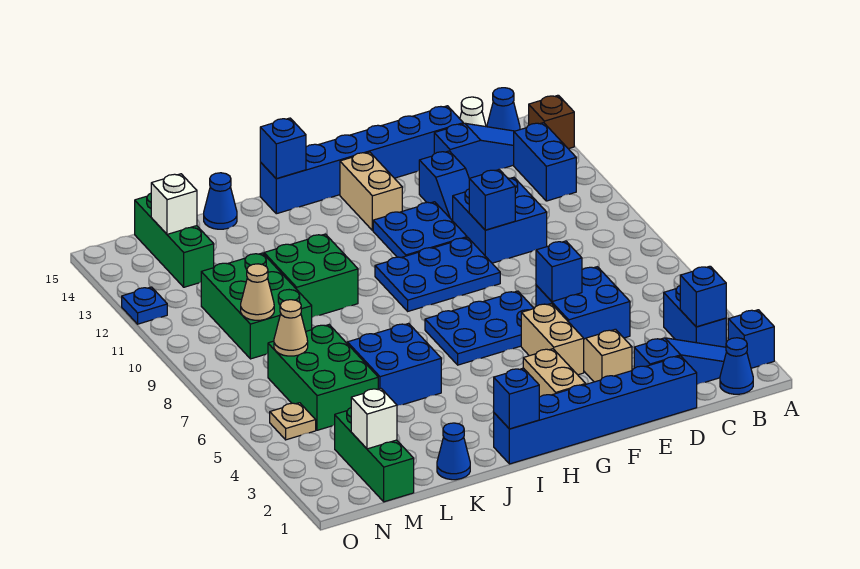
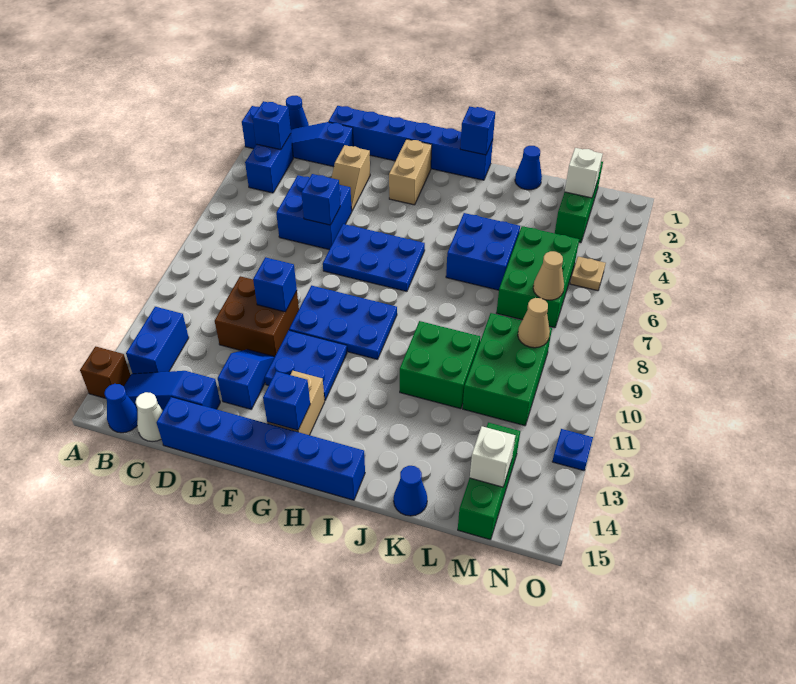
blue brick D10:E11 level 1 -> brown brick D10:E11 level 1
tan brick F4:F5 level 1 -> none
blue brick I15 level 2 -> blue brick G14 level 2

